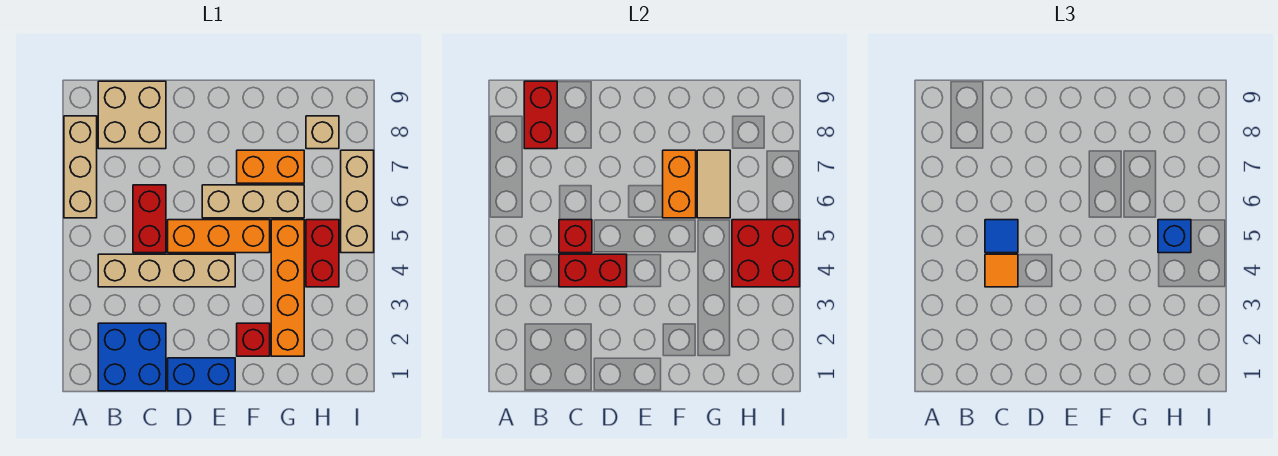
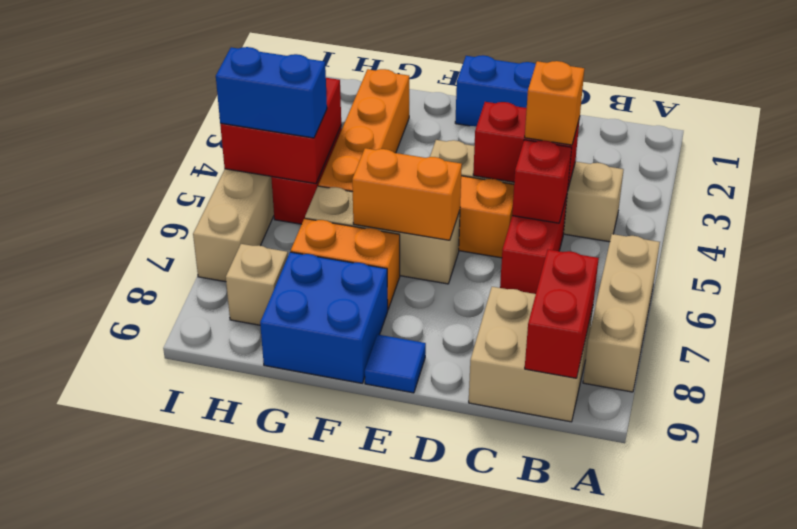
blue brick B1:C2 level 1 -> blue brick F8:G9 level 1
orange tile C4 level 3 -> orange brick C4 level 3
blue tile C5 level 3 -> blue tile E9 level 1
red brick F2 level 1 -> none
orange brick F6:F7 level 2 -> orange brick E6:F6 level 2
tan tile G6:G7 level 2 -> none
blue brick H5 level 3 -> blue brick H5:I5 level 3

